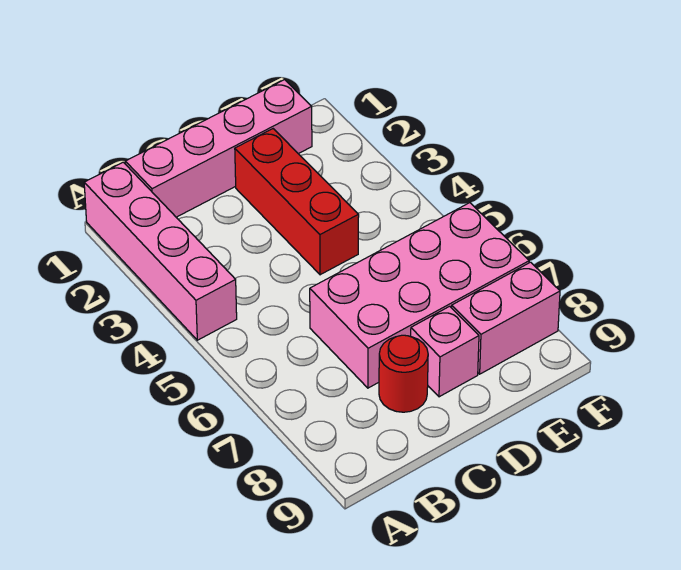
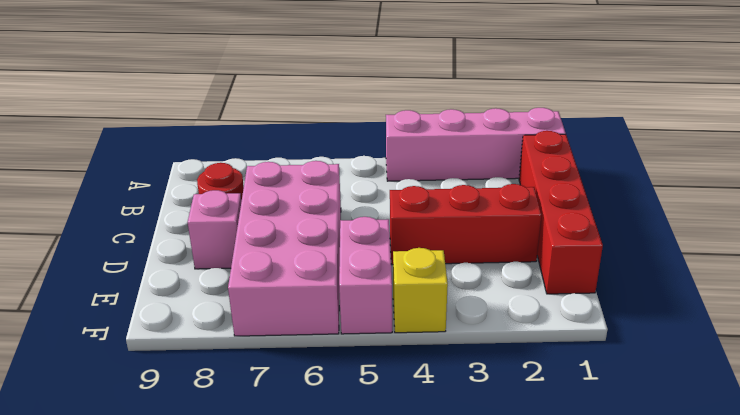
pink brick B1:E1 level 1 -> red brick B1:E1 level 1
pink brick E8:F8 level 1 -> pink brick E5:F5 level 1
none -> yellow brick F4 level 1

